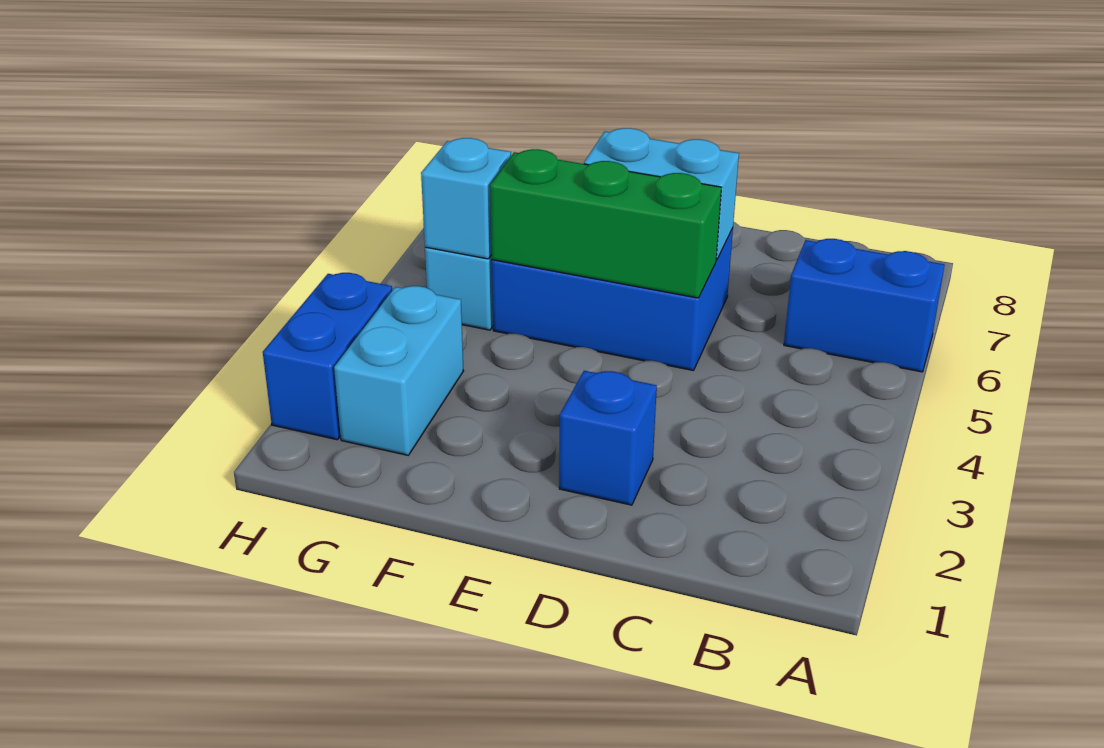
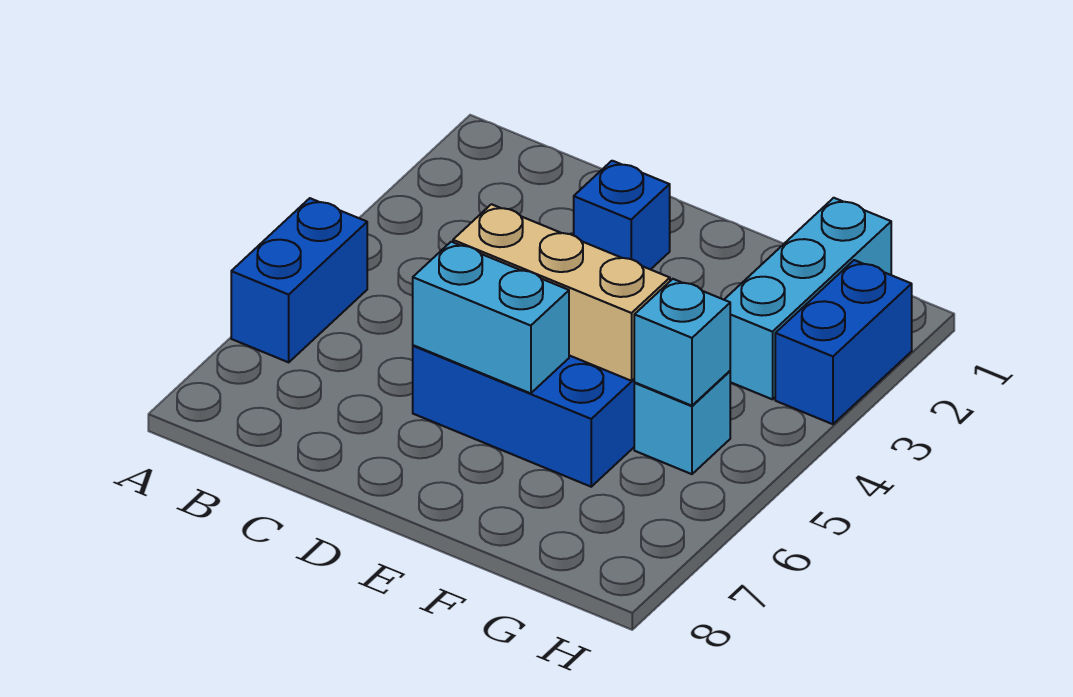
blue brick A6:B6 level 1 -> blue brick A5:A6 level 1
green brick D5:F5 level 2 -> tan brick D5:F5 level 2
cyan brick G2:G3 level 1 -> cyan brick G1:G3 level 1

